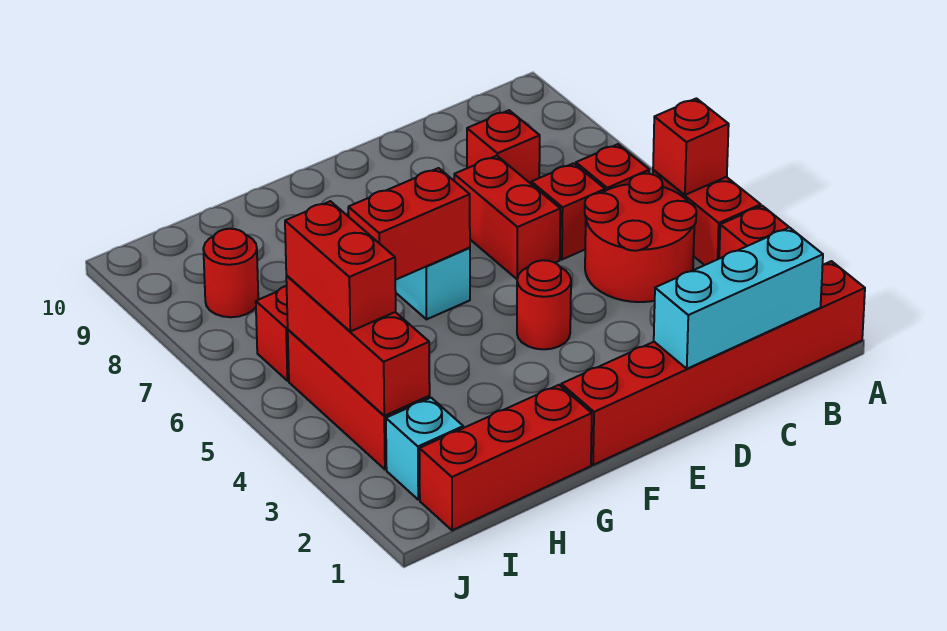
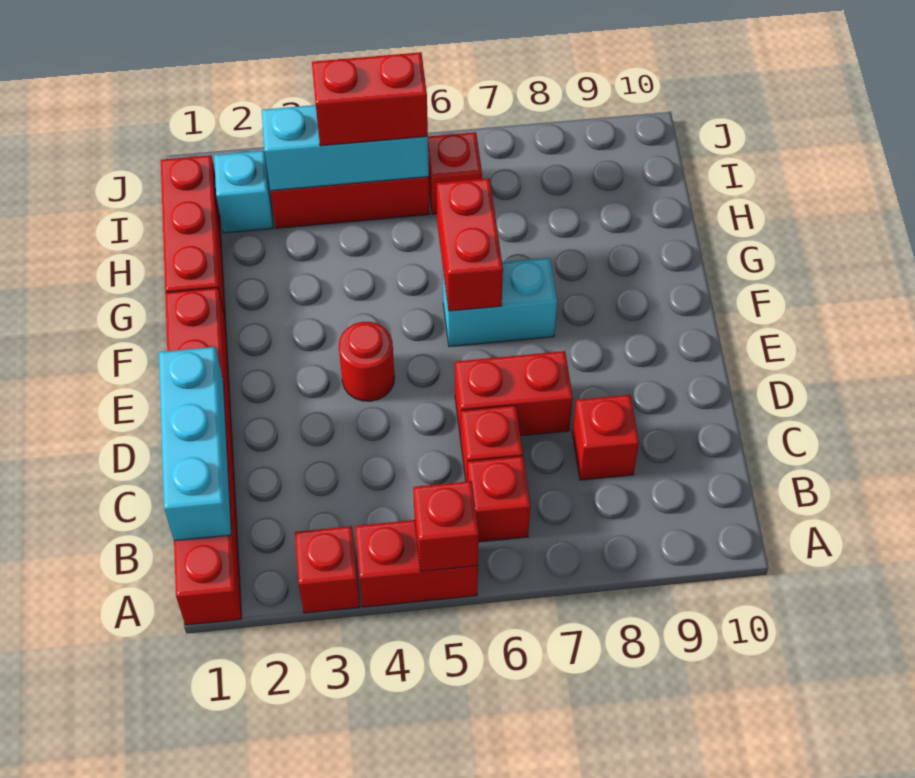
red round brick B4:C5 level 1 -> none
red brick I3:I5 level 2 -> cyan brick I3:I5 level 2
red round brick I8 level 1 -> none

